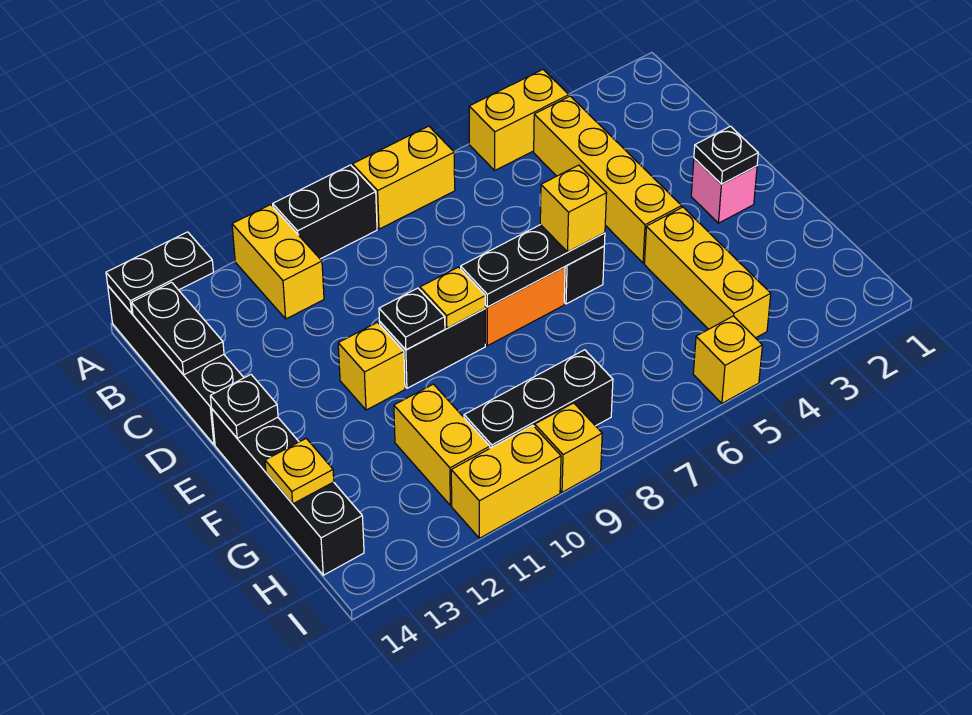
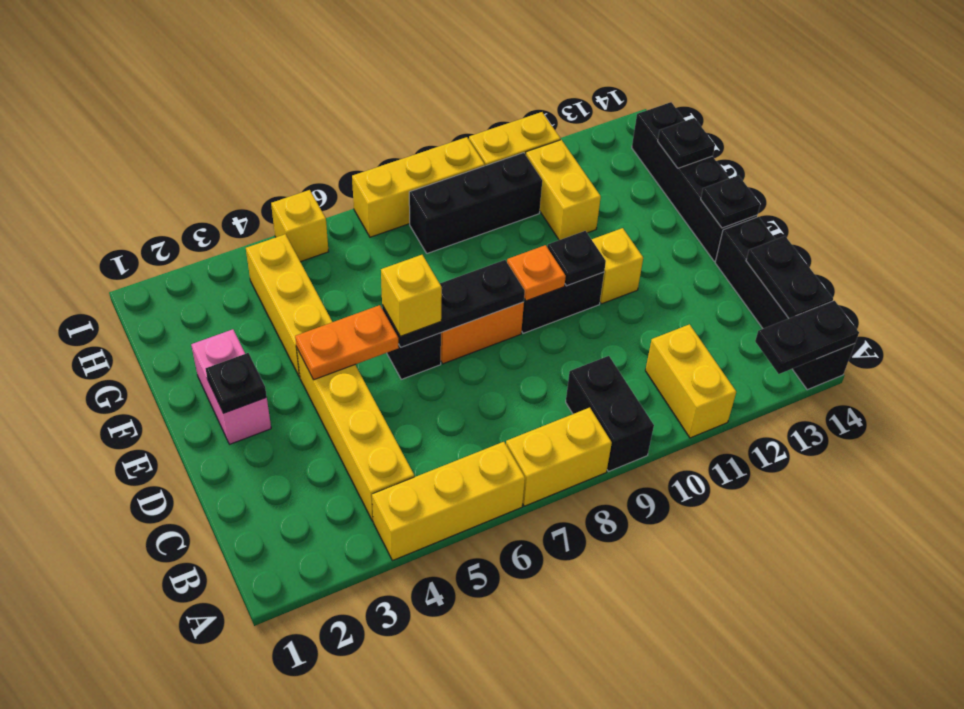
yellow brick A4:A5 level 1 -> yellow brick A4:A6 level 1
black brick A9:A10 level 1 -> black brick A9:B9 level 1
pink brick E2 level 1 -> pink brick E2:F2 level 1
none -> orange plate E4:E5 level 2
yellow plate E9 level 2 -> orange plate E9 level 2
yellow plate G14 level 2 -> black plate G14 level 2
yellow brick I9 level 1 -> yellow brick I7:I9 level 1

